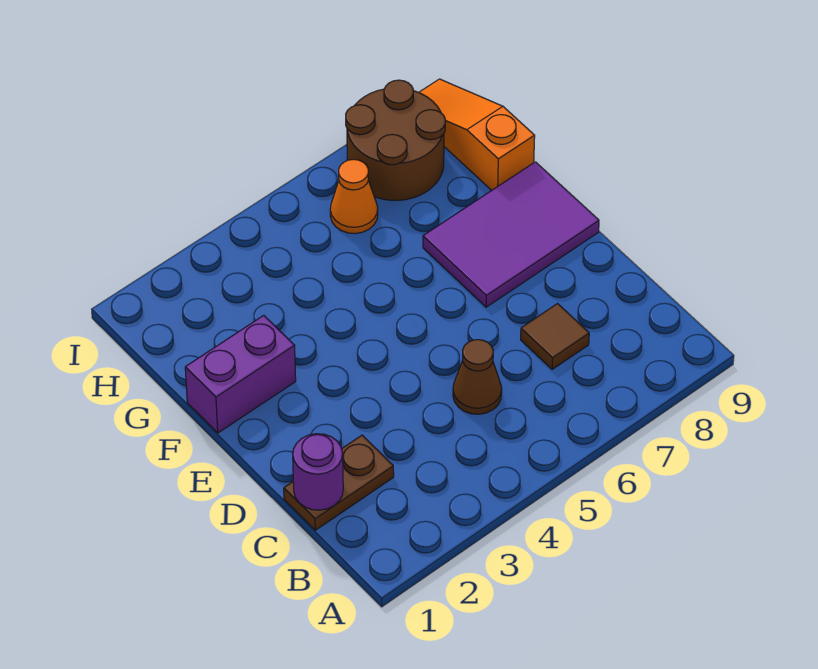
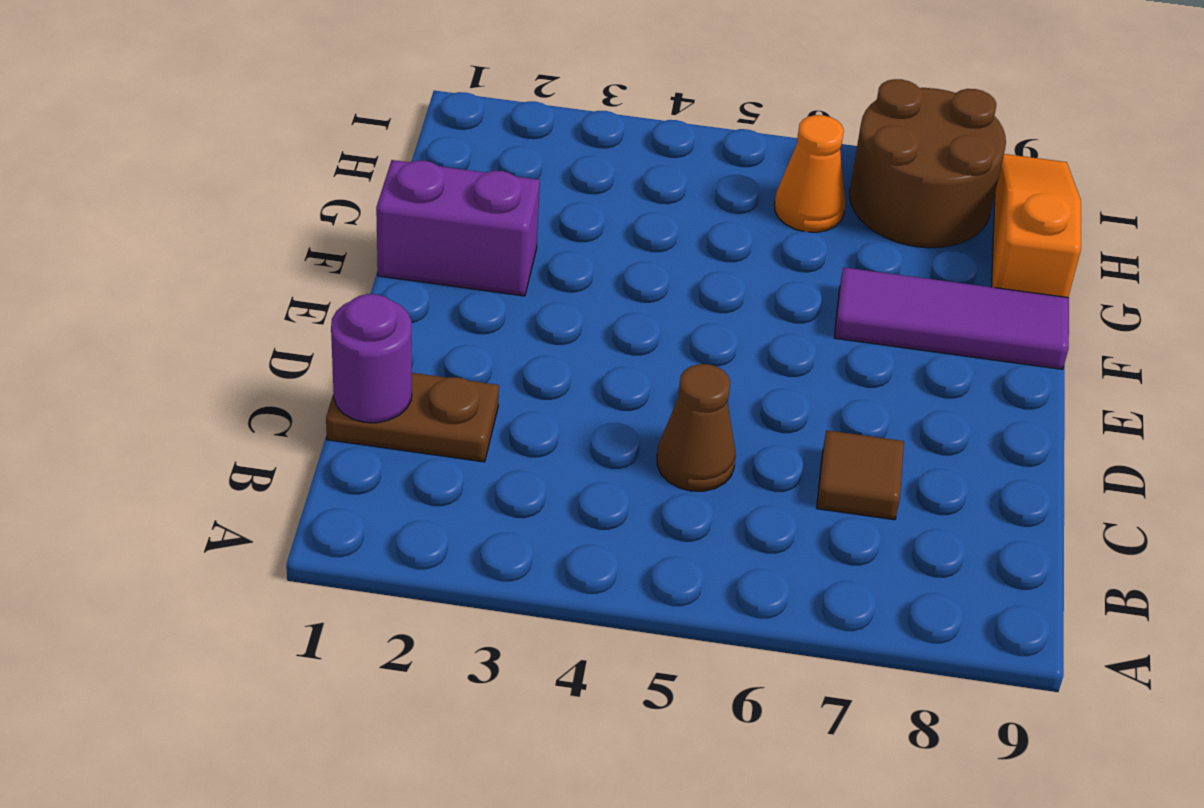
purple tile E7:F9 level 1 -> purple tile F7:F9 level 1

